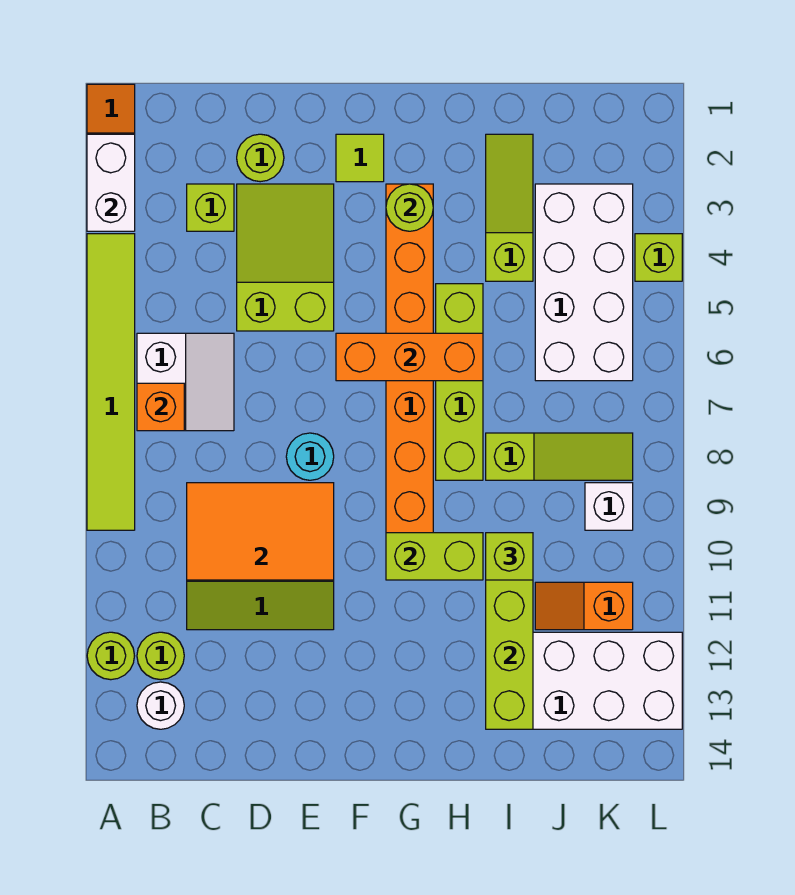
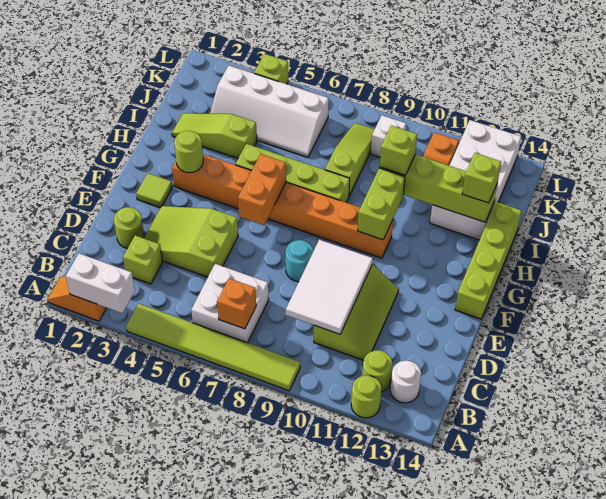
white slope B6:C7 level 1 top B -> white brick B6:C7 level 1
orange tile C9:E10 level 2 -> white tile C9:E10 level 2
orange brick F6:H6 level 2 -> orange brick F6:G6 level 2
none -> lime brick F14:I14 level 1
none -> lime brick I13 level 3
white brick J3:K6 level 1 -> white slope J3:K6 level 1 top K

